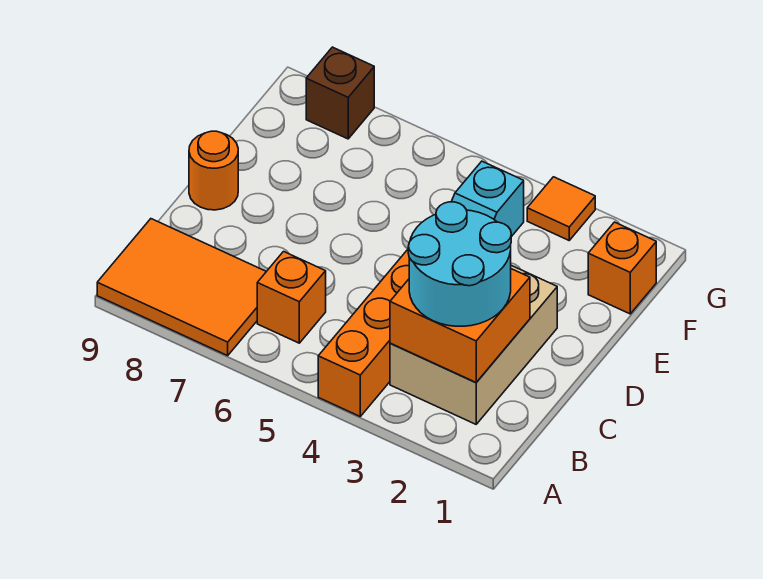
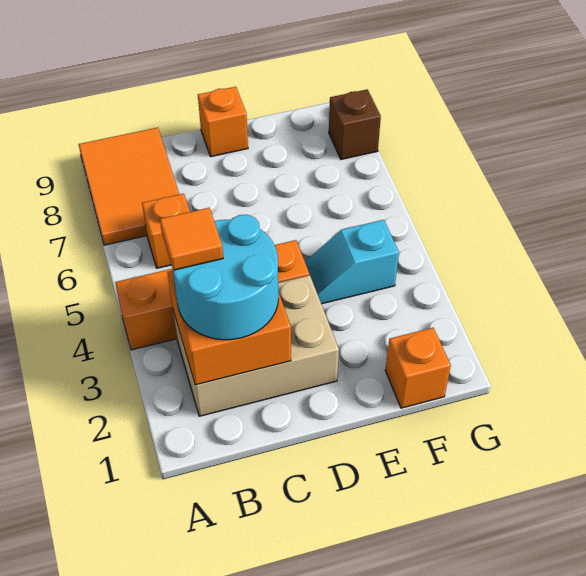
orange round brick D9 level 1 -> orange brick D9 level 1
orange tile G3 level 1 -> orange tile B3 level 4

